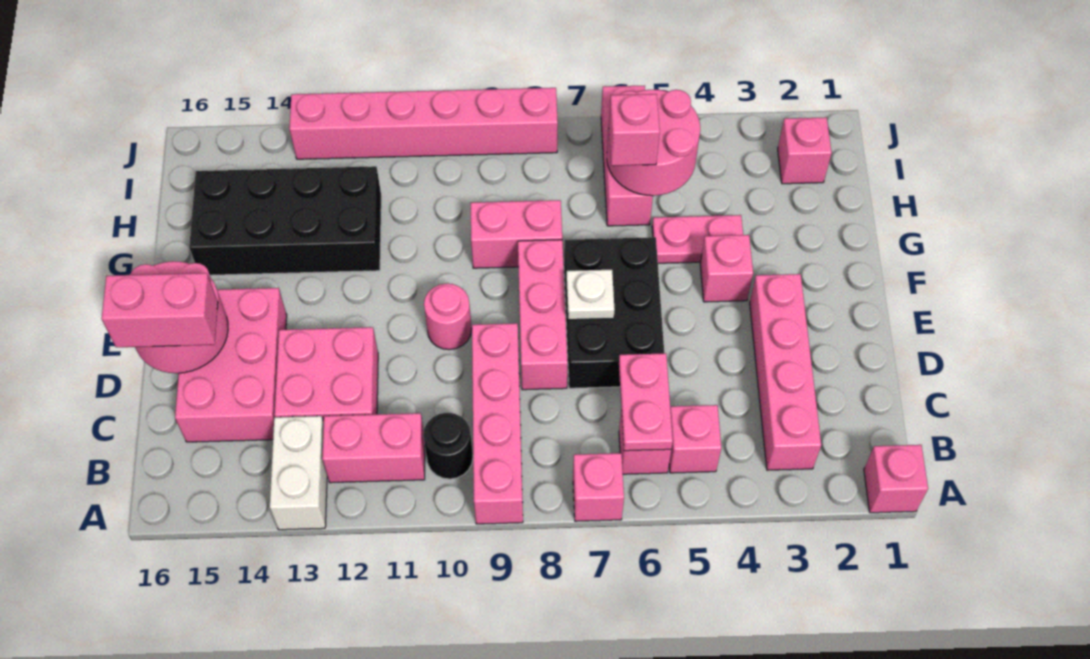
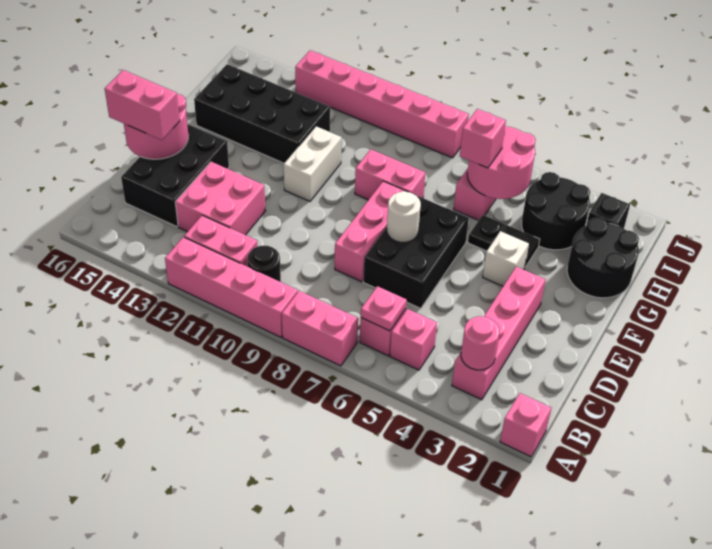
pink brick A7 level 1 -> pink brick A7:A8 level 1
pink brick A9:D9 level 1 -> pink brick A9:A12 level 1
white brick A13:B13 level 1 -> white brick F11:G11 level 1
pink plate B6:C6 level 2 -> pink plate B6 level 2
pink brick C14:E15 level 1 -> black brick C14:E15 level 1
white plate E7 level 2 -> white round brick E7 level 2
pink round brick E10 level 1 -> pink round brick B3 level 2
pink brick F4 level 1 -> white brick F4 level 1
none -> black round brick G1:H2 level 1
pink plate G4:G5 level 1 -> black plate G4:G5 level 1
none -> black round brick H3:I4 level 1
pink brick I2 level 1 -> black brick I2 level 1

